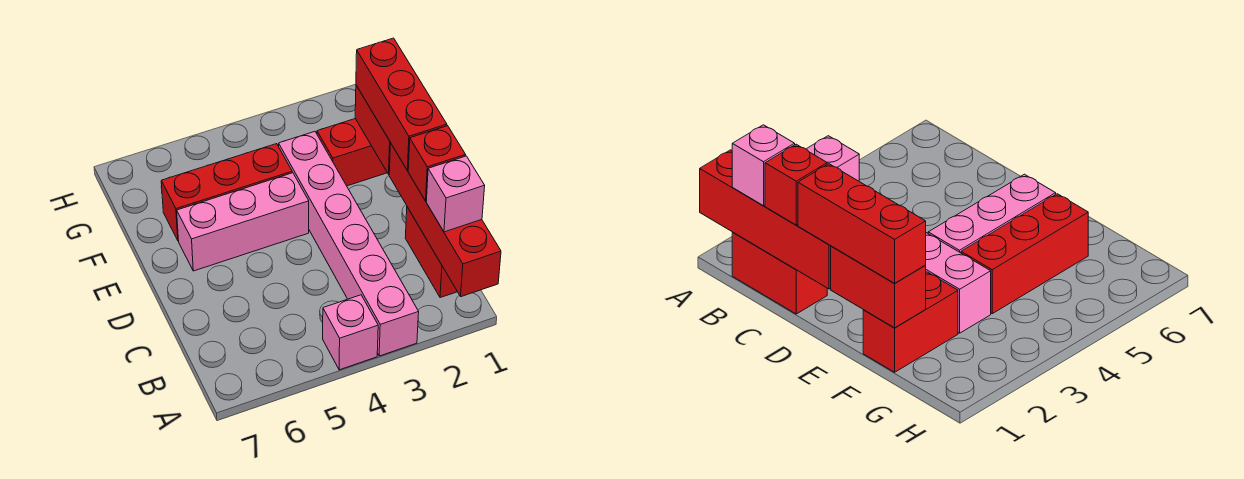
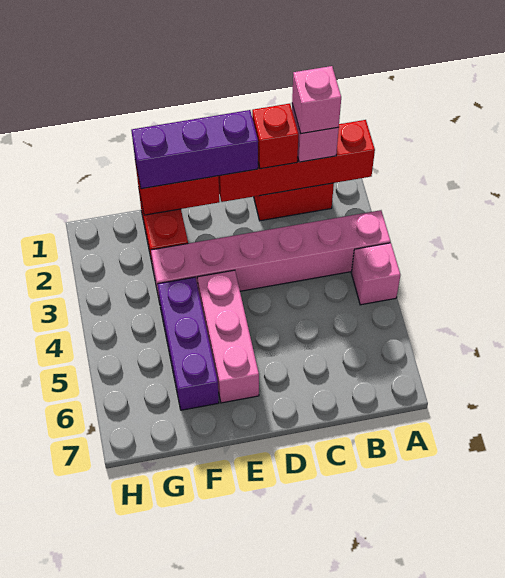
none -> pink brick B1 level 4
red brick D1:F1 level 3 -> purple brick D1:F1 level 3
red brick F4:F6 level 1 -> purple brick F4:F6 level 1

